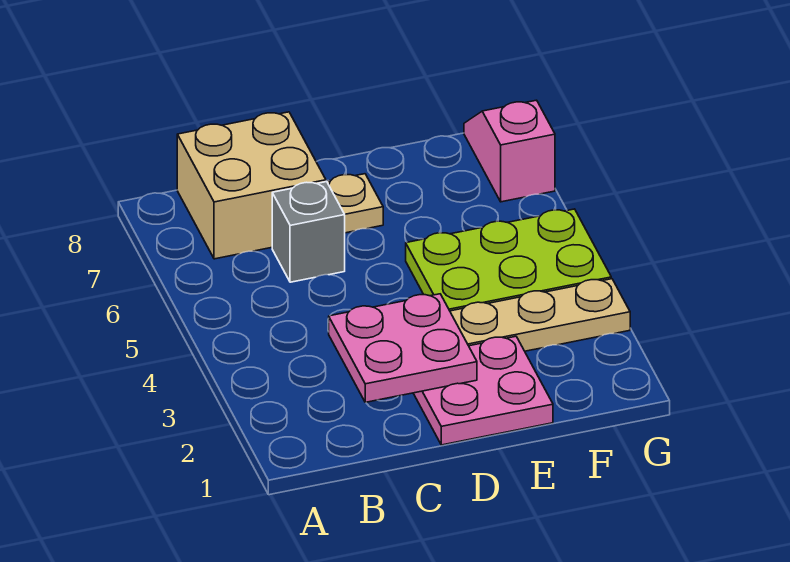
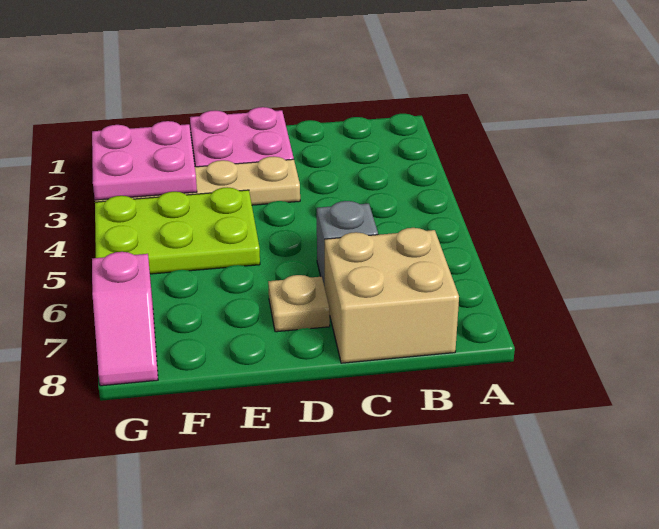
pink plate C2:D3 level 2 -> pink plate F2:G3 level 2

